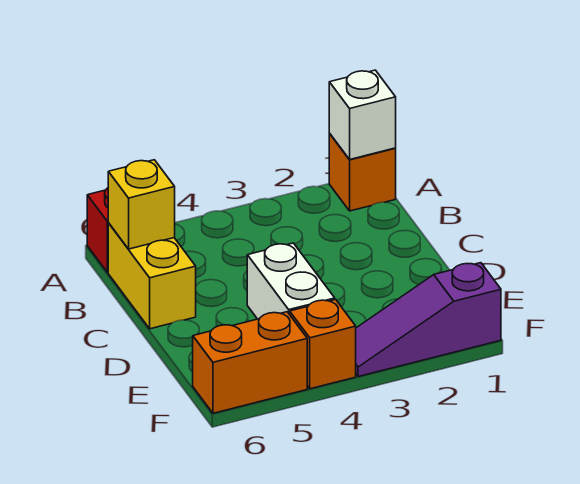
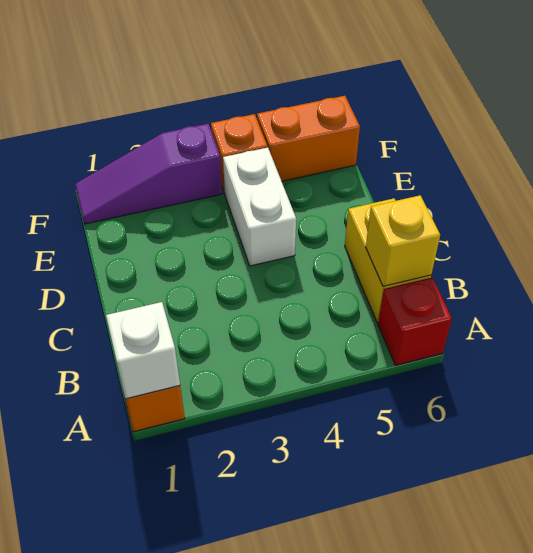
purple slope F1:F3 level 1 top 1 -> purple slope F1:F3 level 1 top 3

